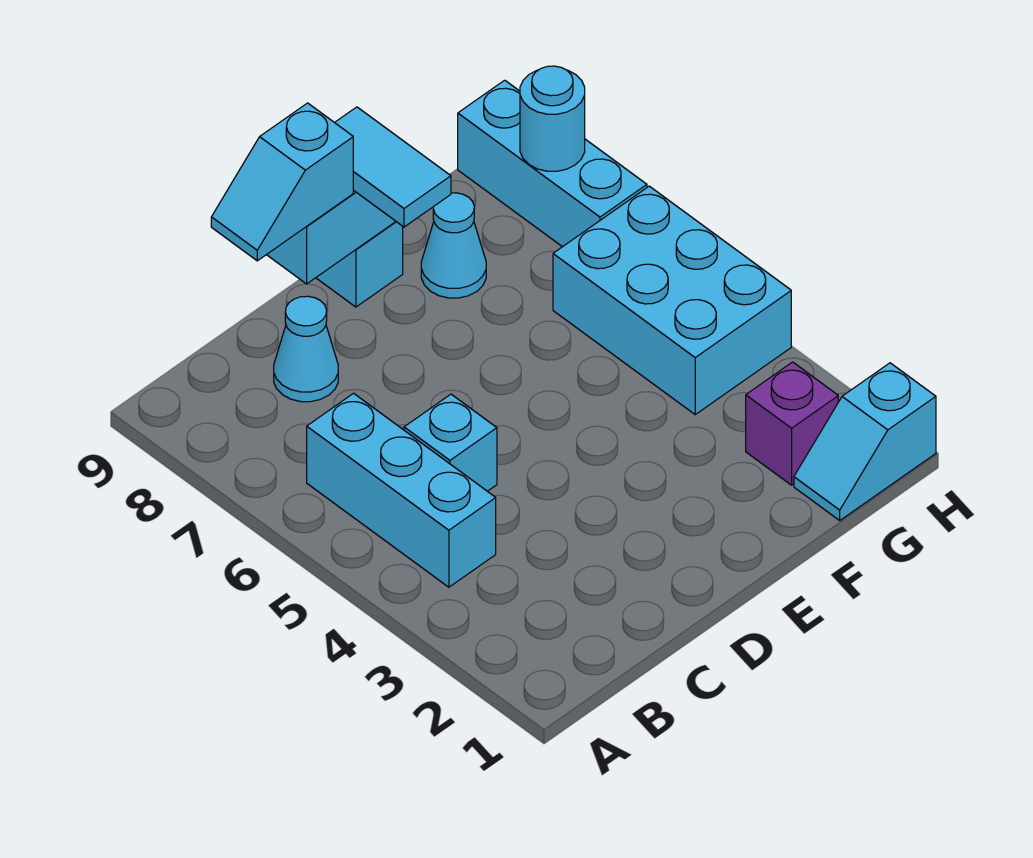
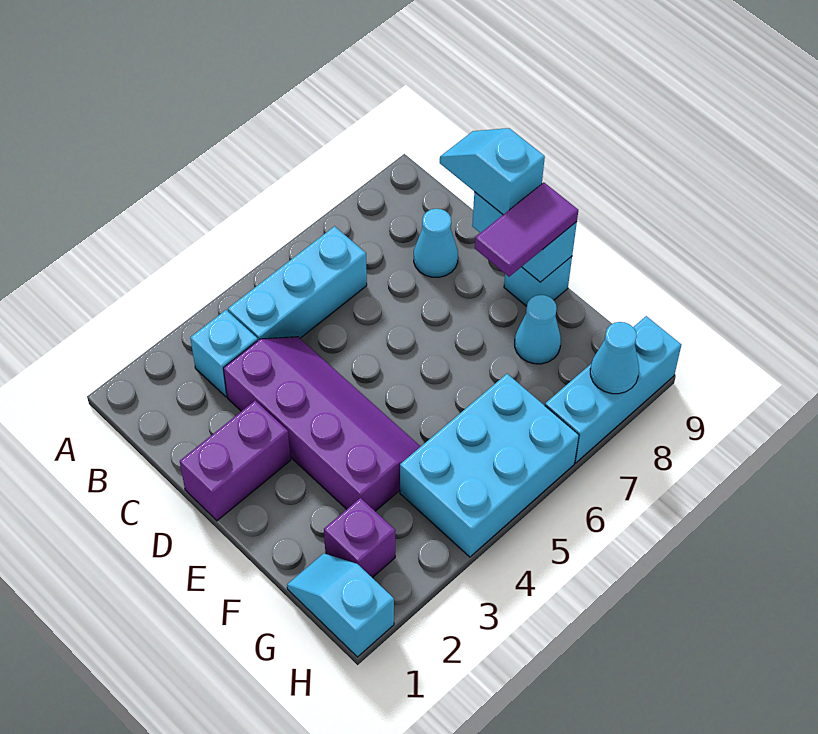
none -> purple slope C3:F4 level 1 top 3
cyan brick C5 level 1 -> cyan brick B3 level 1
none -> purple brick D1:D2 level 1
cyan tile E8:E9 level 3 -> purple tile E8:E9 level 3
cyan round brick H8 level 2 -> cyan cone H8 level 2

